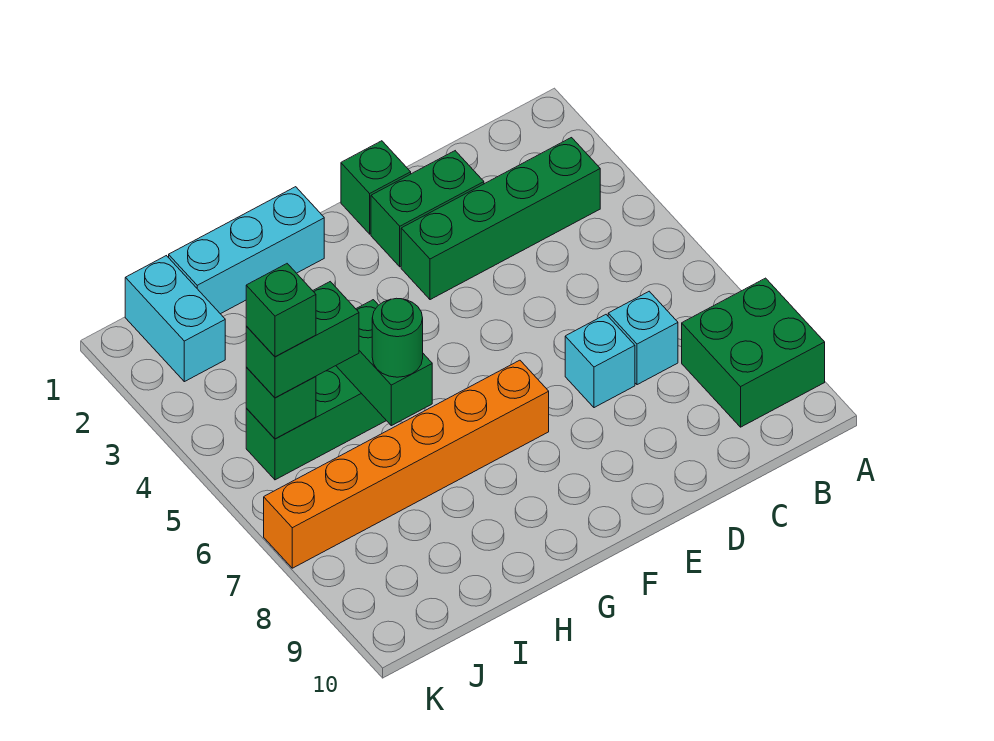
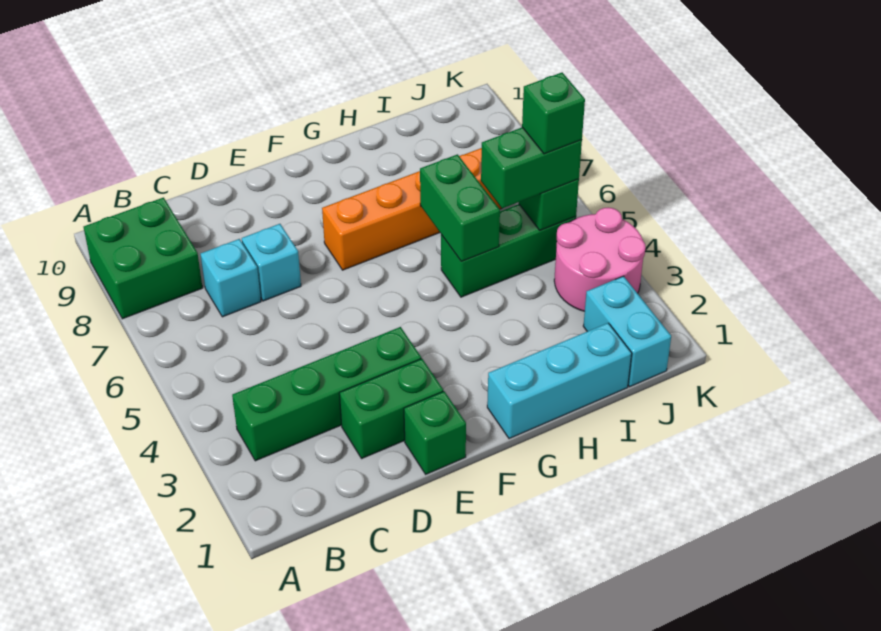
green round brick H6 level 3 -> none
none -> pink round brick J3:K4 level 1

